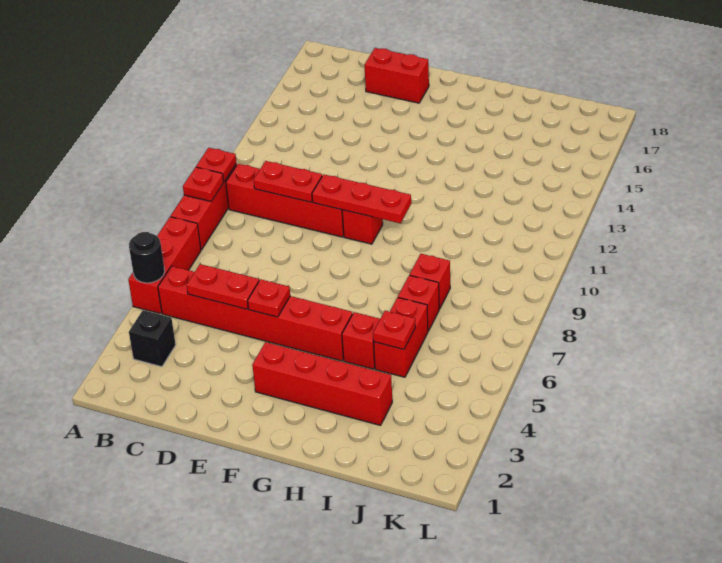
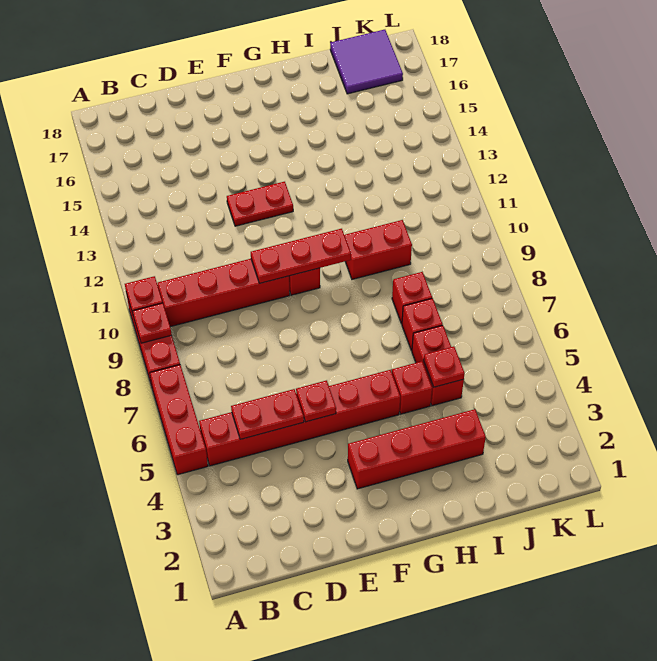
black round brick A5 level 2 -> none
black brick B3 level 1 -> none
red plate C10:D10 level 2 -> red plate E13:F13 level 1
red brick D17:E17 level 1 -> red brick H10:I10 level 1
none -> purple tile J17:K18 level 1

